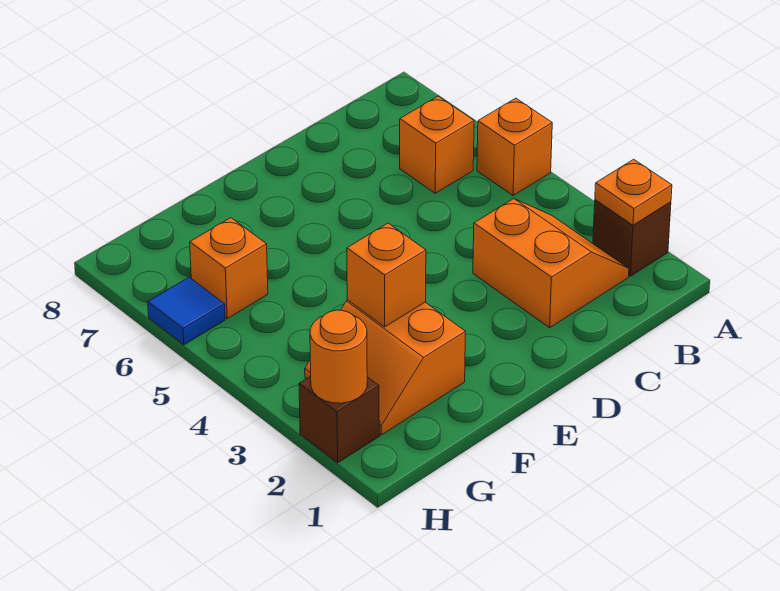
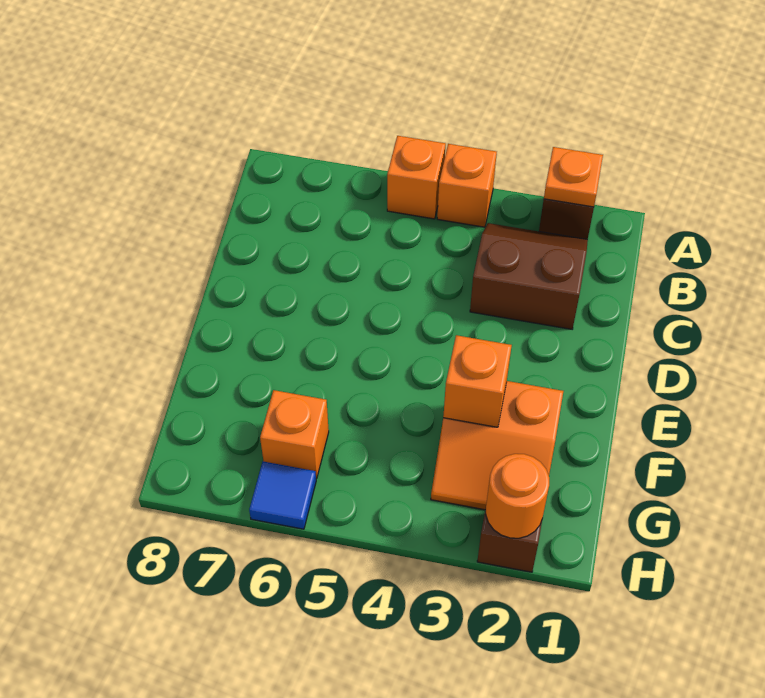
orange slope B2:C3 level 1 top C -> brown slope B2:C3 level 1 top C
orange brick B6 level 1 -> orange brick A4 level 1

